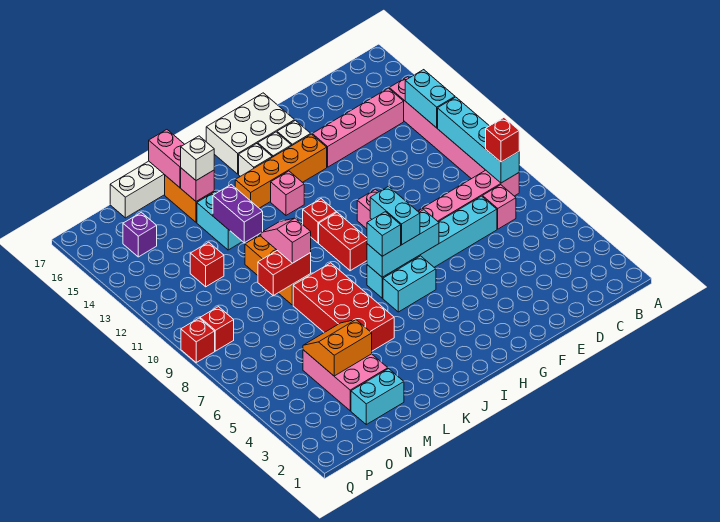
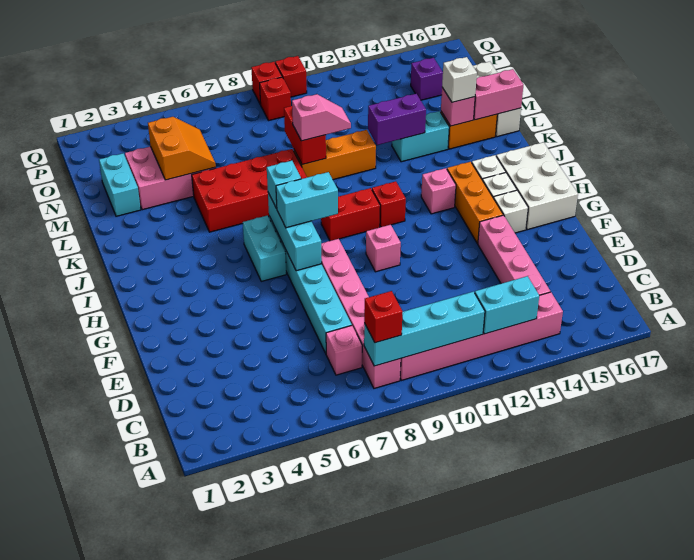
orange brick G14:J14 level 1 -> orange brick G14:I14 level 1
red brick N12 level 1 -> red brick Q10 level 1

